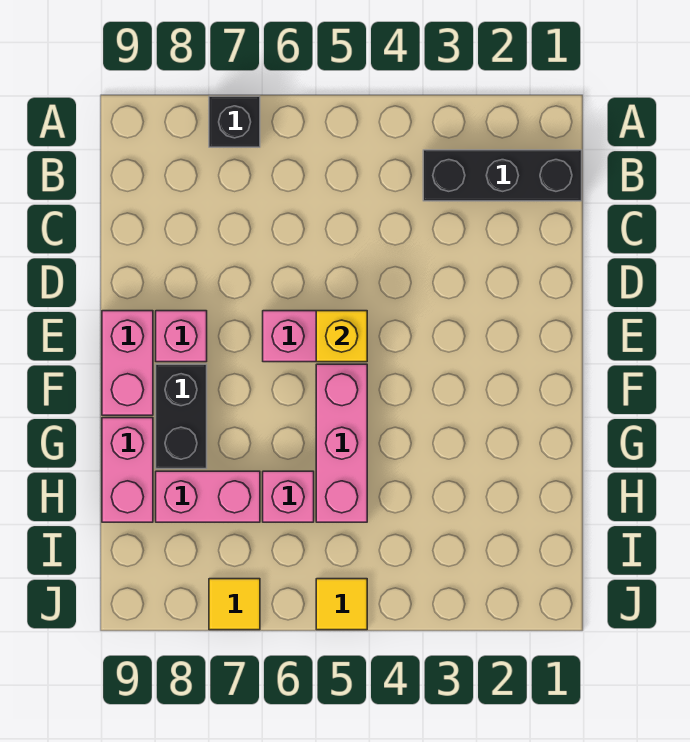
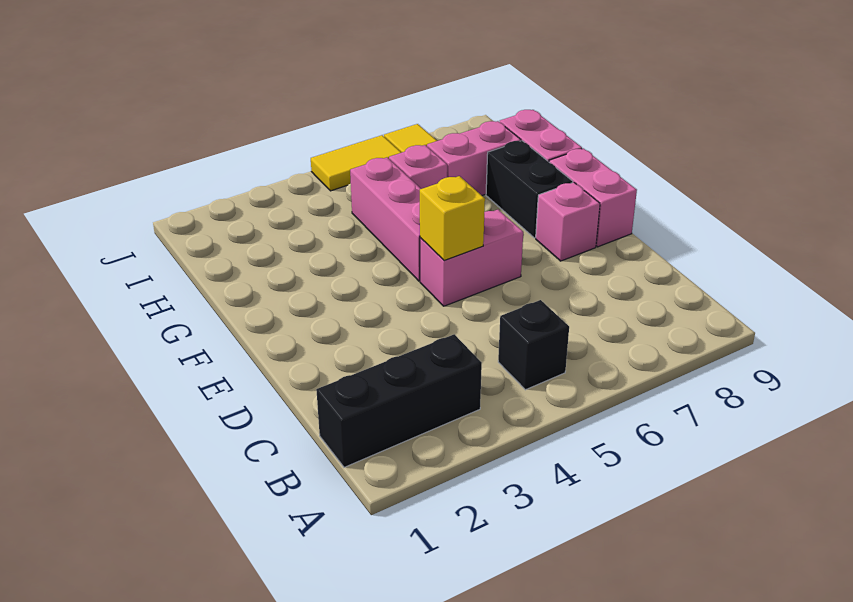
black brick A7 level 1 -> black brick B5 level 1
yellow tile J5 level 1 -> yellow tile J5:J6 level 1

